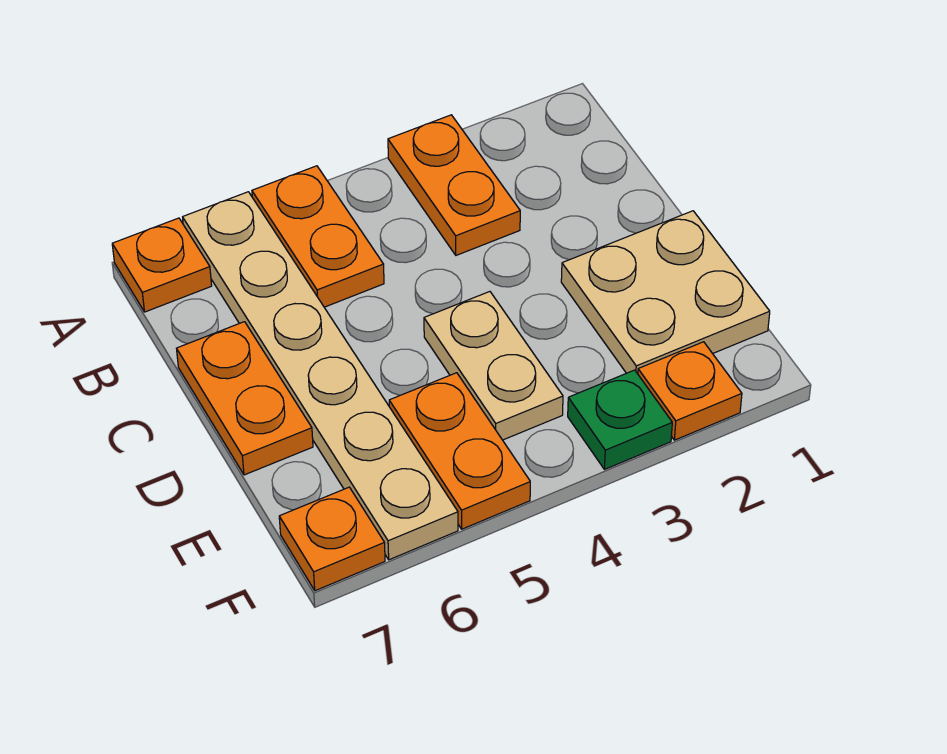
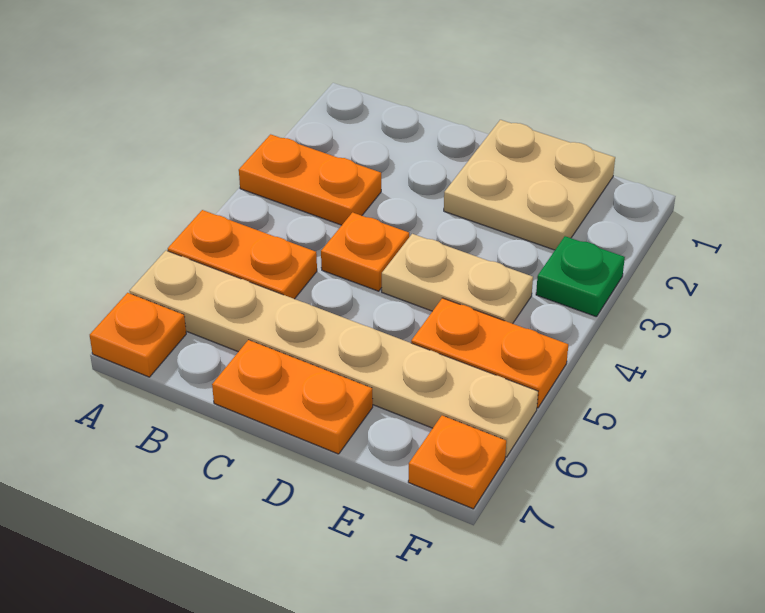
orange plate F2 level 1 -> orange plate C4 level 1

